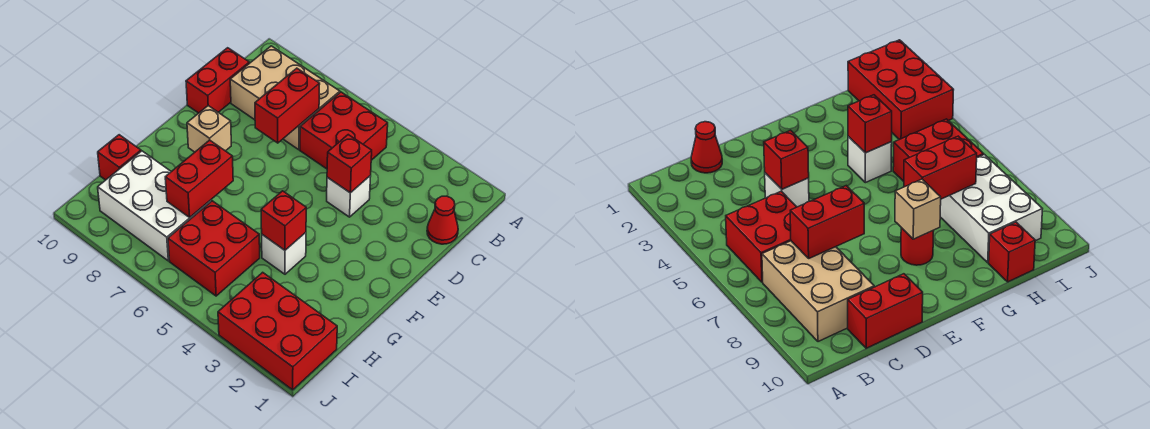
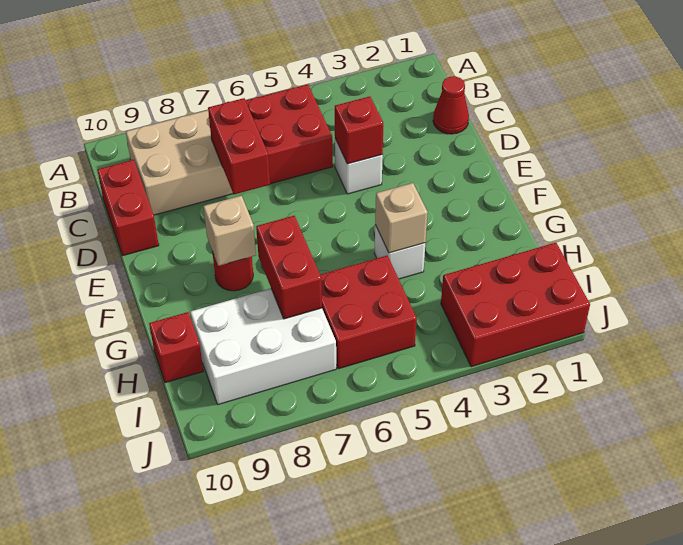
red brick G4 level 2 -> tan brick G4 level 2

